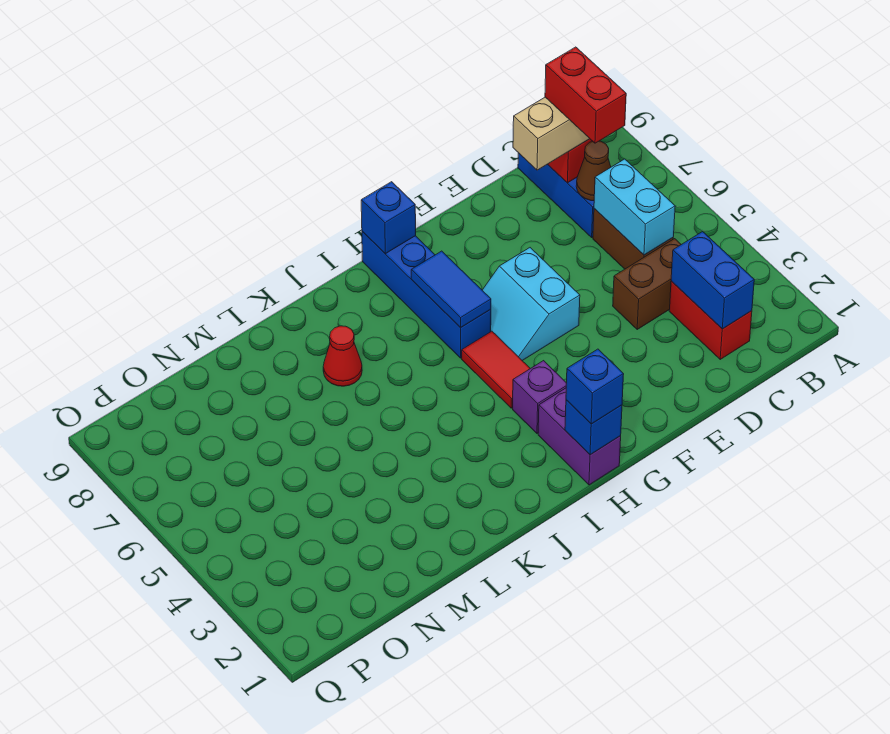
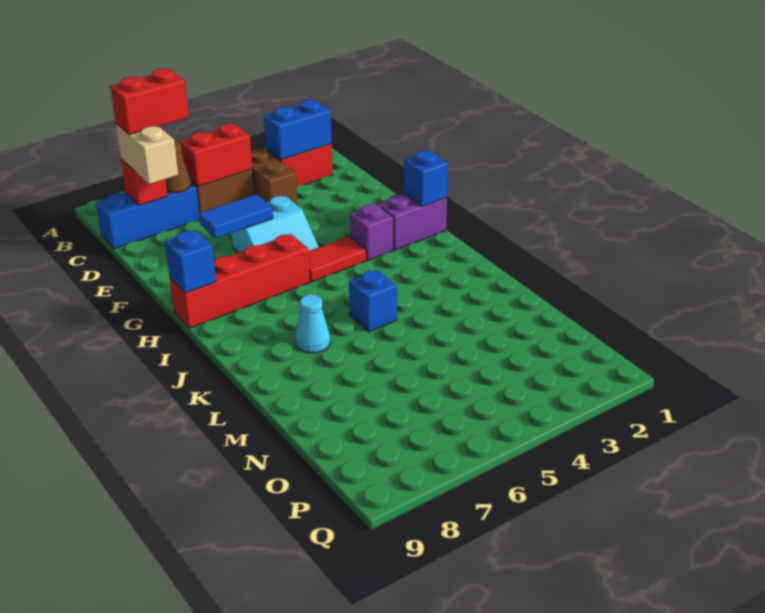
cyan brick C5:C6 level 2 -> red brick C5:C6 level 2
blue brick H1 level 3 -> blue brick K5 level 1
blue brick H6:H9 level 1 -> red brick H6:H9 level 1
blue tile H6:H7 level 2 -> blue tile F6:F7 level 2
red cone K7 level 1 -> cyan cone K7 level 1

